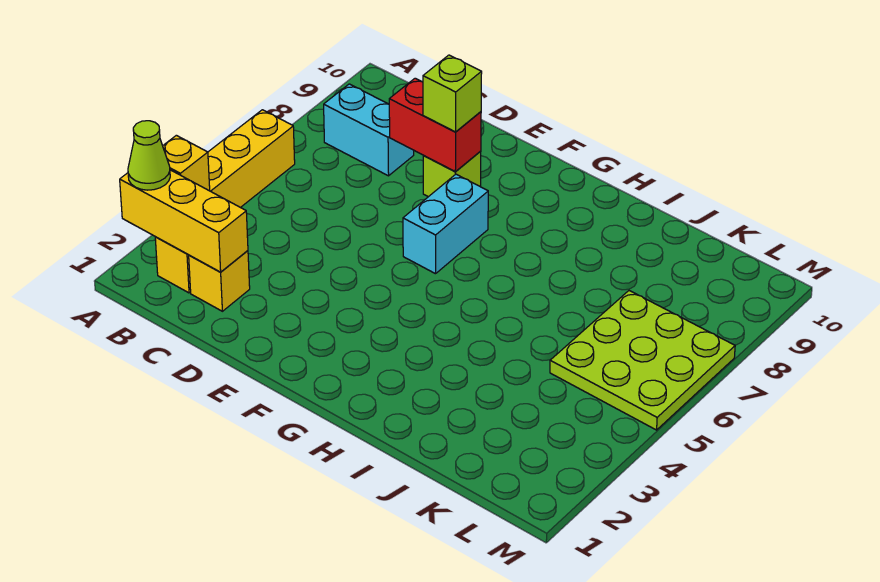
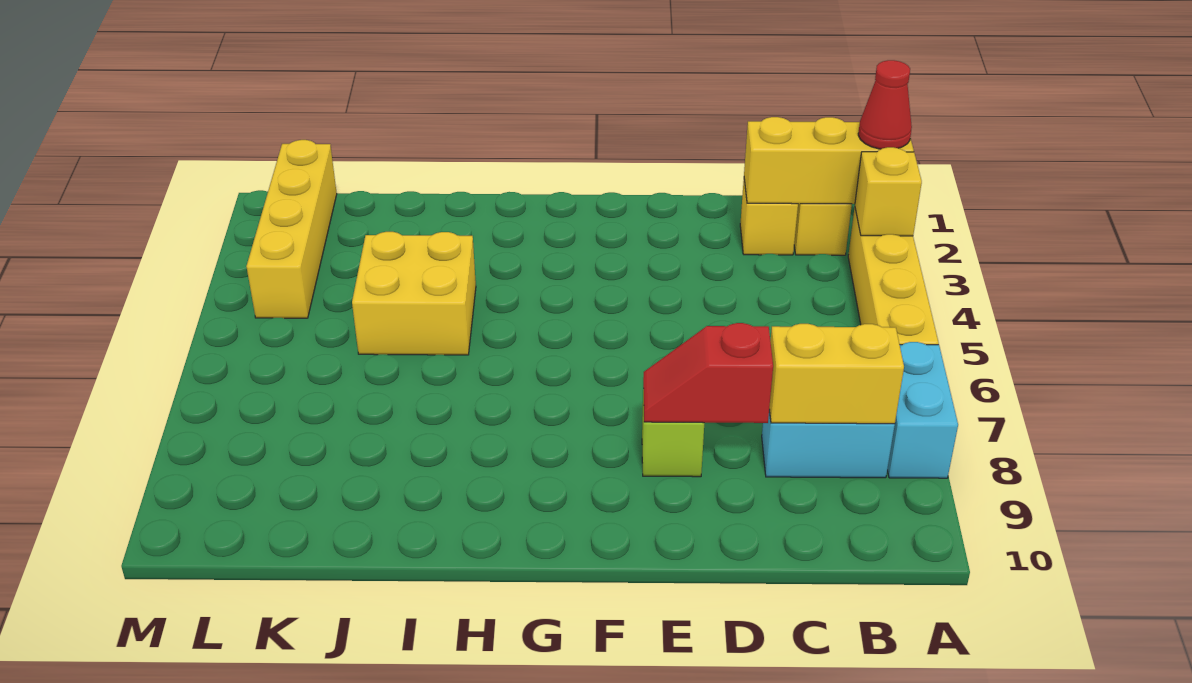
lime cone A2 level 3 -> red cone A2 level 3
none -> yellow brick B8:C8 level 2
red brick D8:E8 level 2 -> red slope D8:E8 level 2 top D
lime brick E8 level 3 -> none
cyan brick F6:F7 level 1 -> cyan brick A7:A8 level 1
none -> yellow brick I4:J5 level 1
lime plate K5:M7 level 1 -> none
none -> yellow brick L1:L4 level 1

